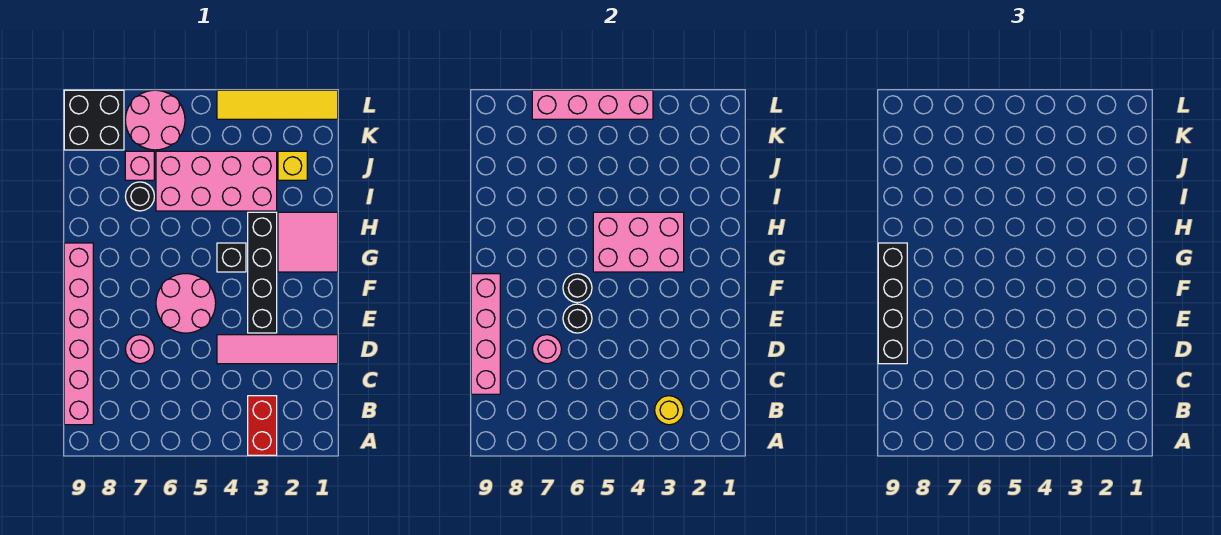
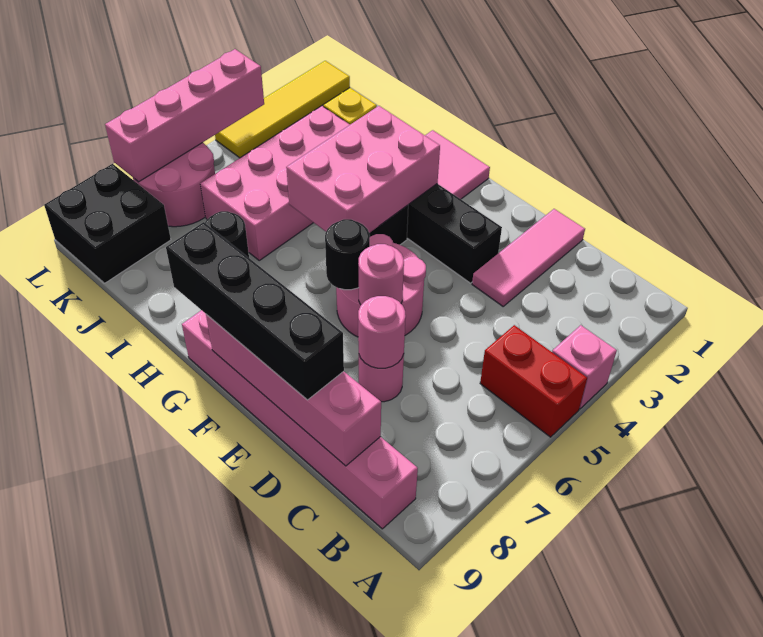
red brick A3:B3 level 1 -> red brick A5:B5 level 1
yellow round brick B3 level 2 -> none
pink tile D1:D4 level 1 -> pink tile D1:D3 level 1
black round brick E6 level 2 -> pink round brick E6 level 2
pink brick J7 level 1 -> pink brick A4 level 1

